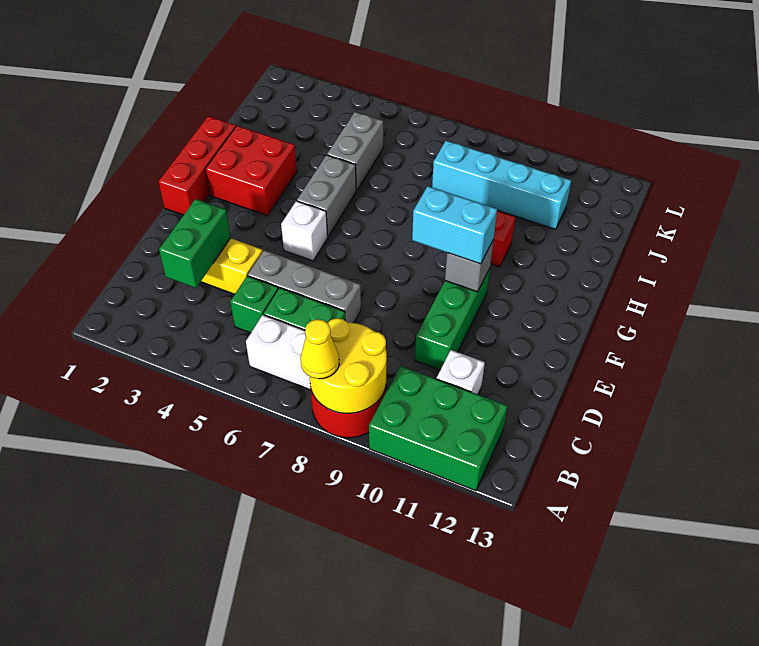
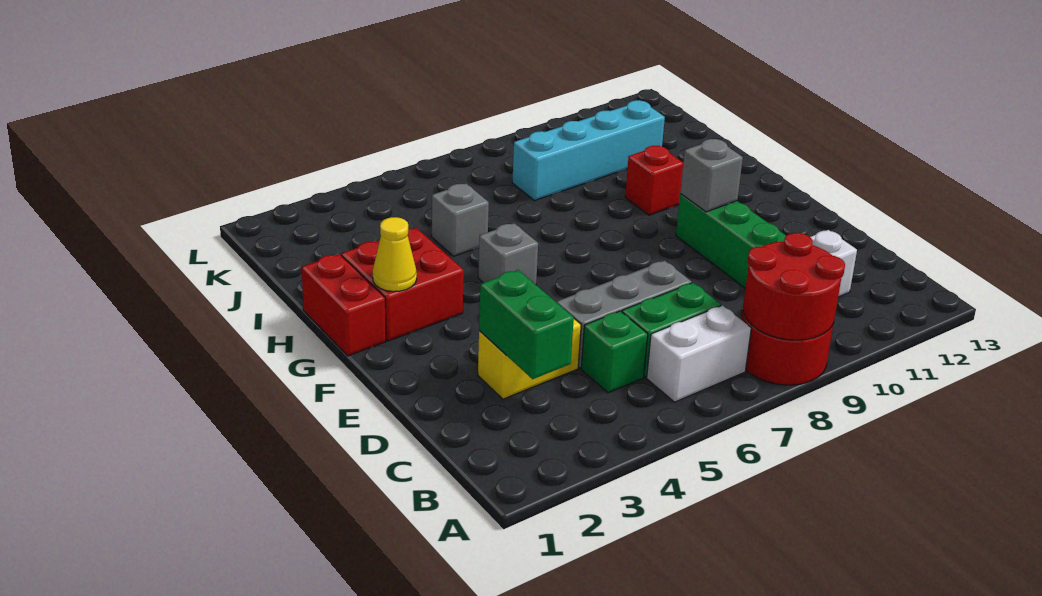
yellow round brick A8:B9 level 2 -> red round brick A8:B9 level 2
yellow cone A8 level 3 -> yellow cone G2 level 2
green brick A10:B12 level 1 -> none
red brick F1:H1 level 1 -> red brick G1:H1 level 1
white brick F5 level 1 -> none
cyan brick F9:F10 level 3 -> none
grey brick G5:H5 level 1 -> grey brick G5 level 1
grey brick I5:J5 level 1 -> grey brick I5 level 1

